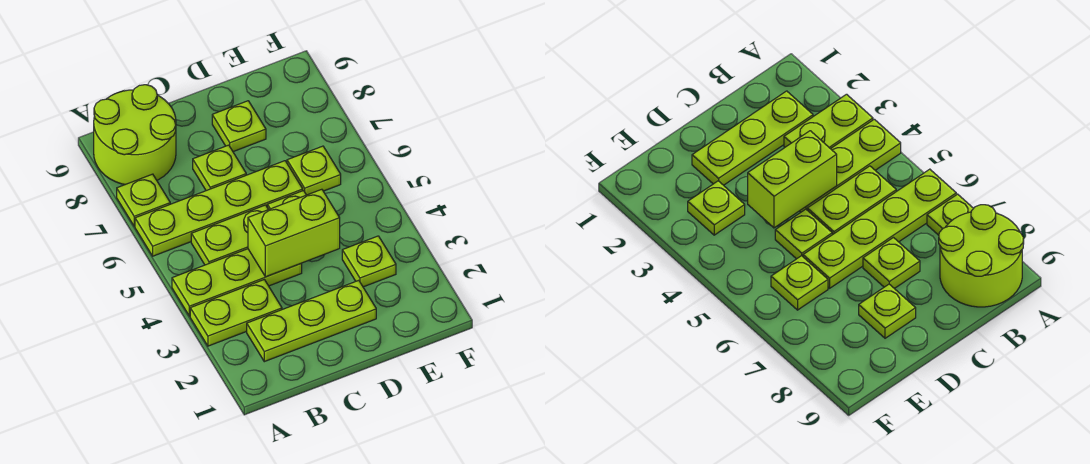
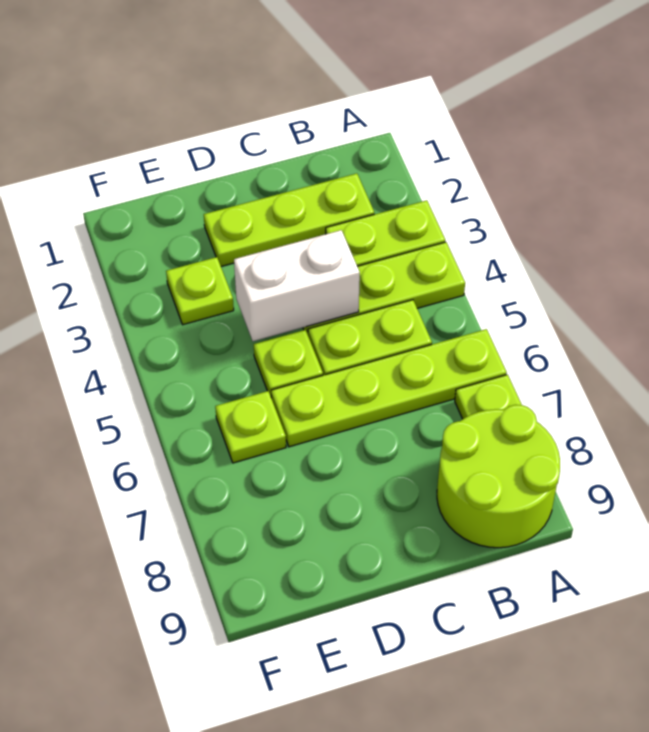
lime brick C4:D4 level 2 -> white brick C4:D4 level 2
lime plate C7 level 1 -> none
lime plate D8 level 1 -> none

